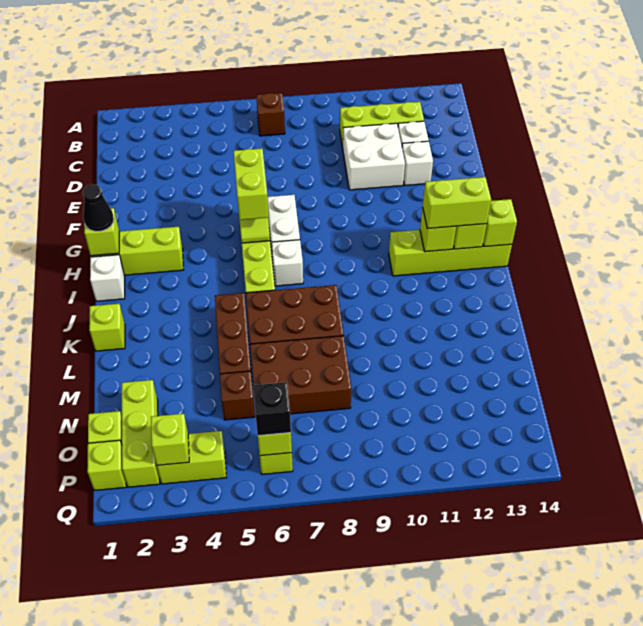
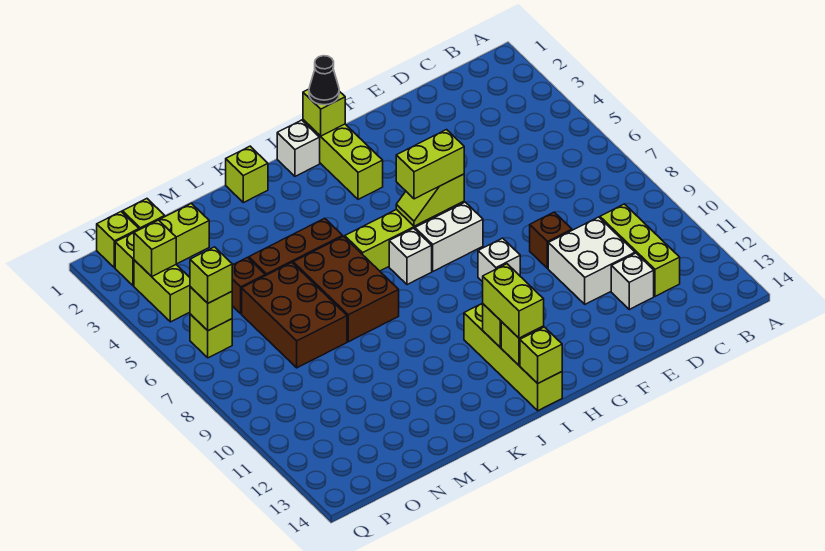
brown brick B7 level 1 -> brown brick E9 level 1
white brick E12 level 1 -> white brick G9 level 1
black brick P6 level 3 -> lime brick P6 level 3

